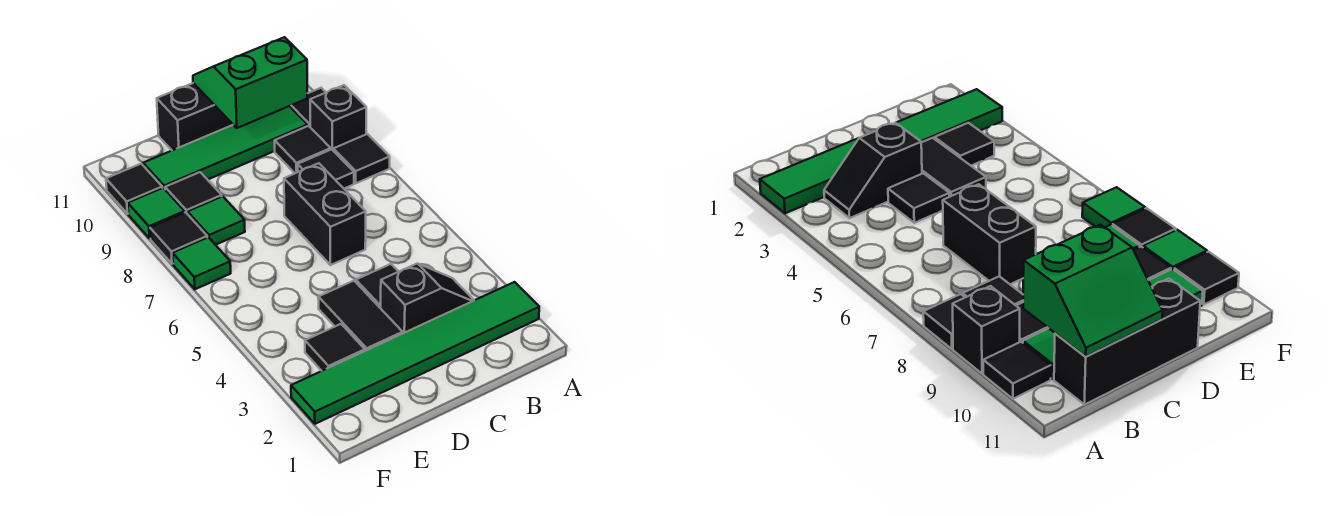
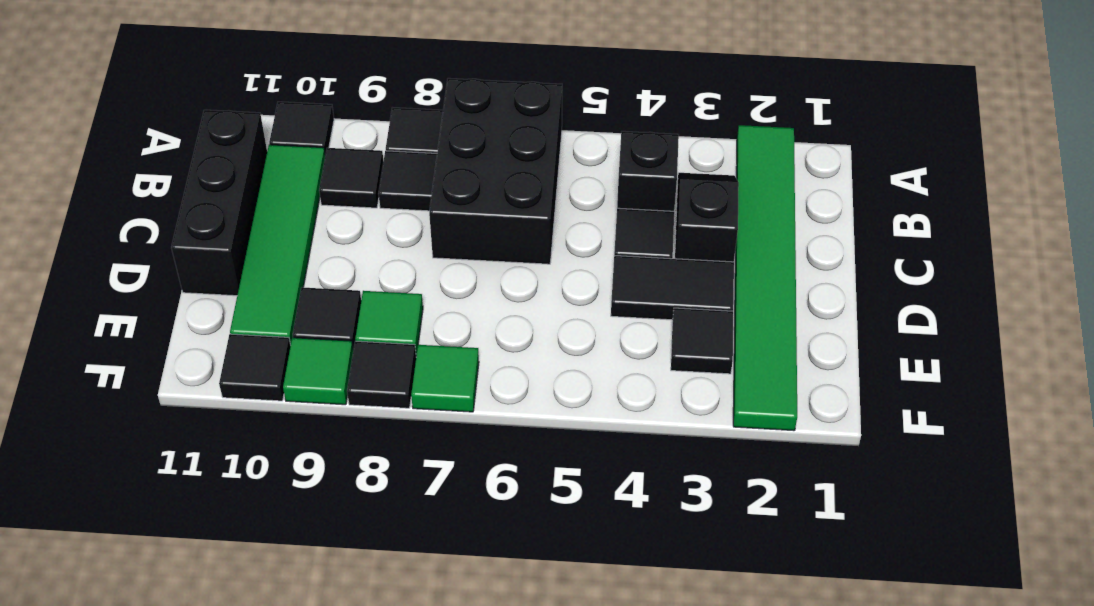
black brick A9 level 1 -> black brick B4 level 1
green slope B10:C11 level 2 top 10 -> none
black brick C6:C7 level 1 -> black brick A6:C7 level 1

